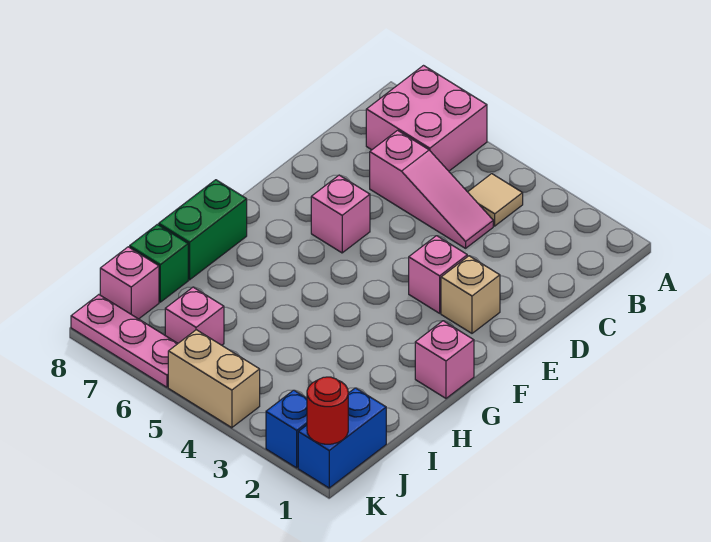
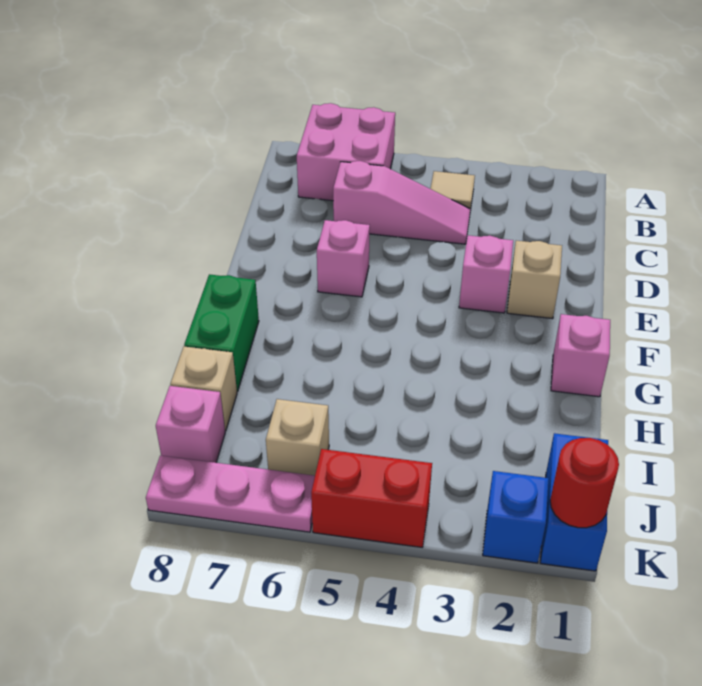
green brick I8 level 1 -> tan brick I8 level 1
pink brick J6 level 1 -> tan brick J6 level 1
tan brick K4:K5 level 1 -> red brick K4:K5 level 1

